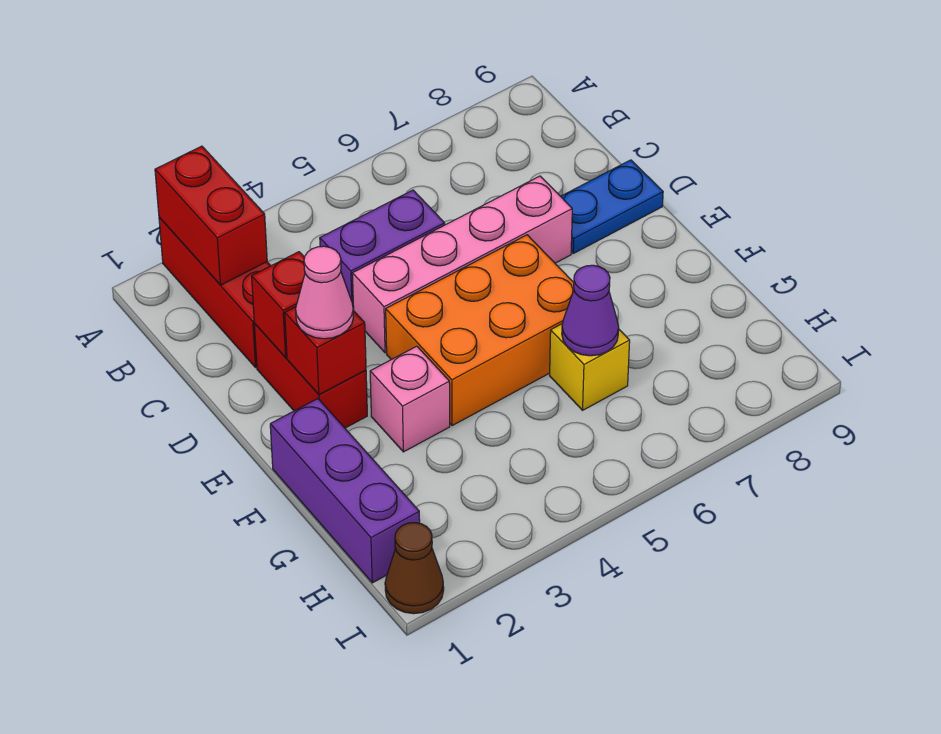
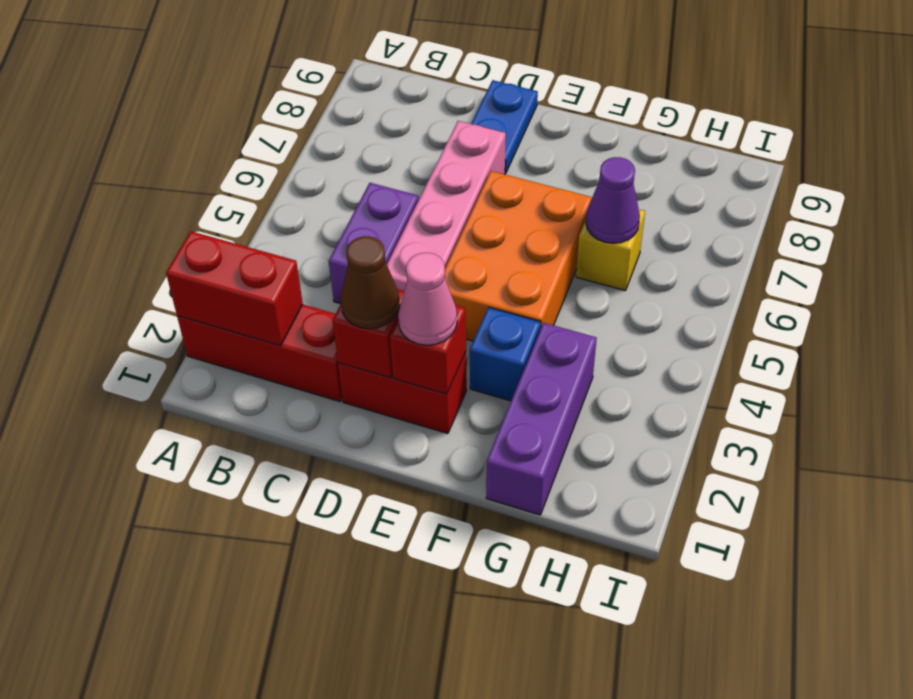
purple brick F1:H1 level 1 -> purple brick G1:G3 level 1
pink brick F3 level 1 -> blue brick F3 level 1
brown cone I1 level 1 -> brown cone D2 level 3

